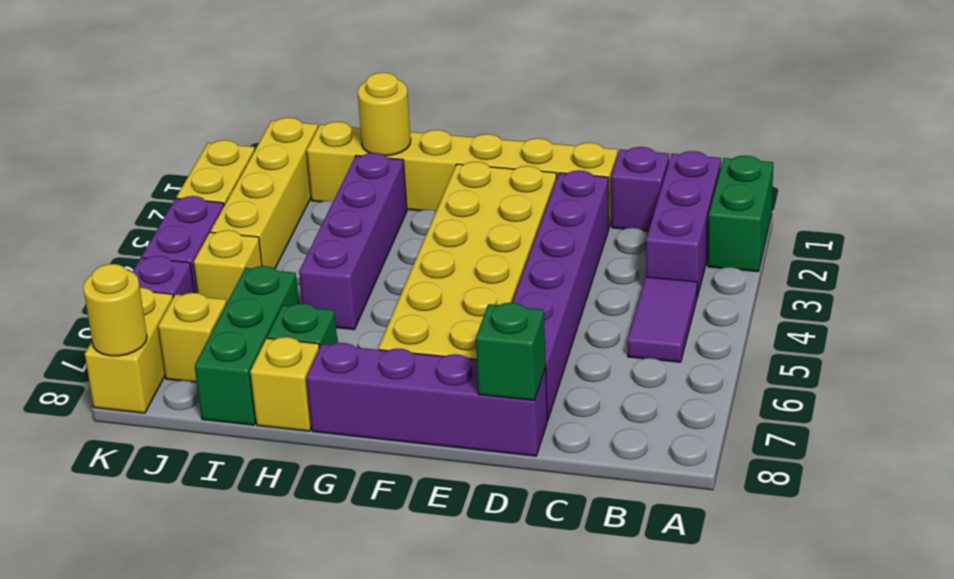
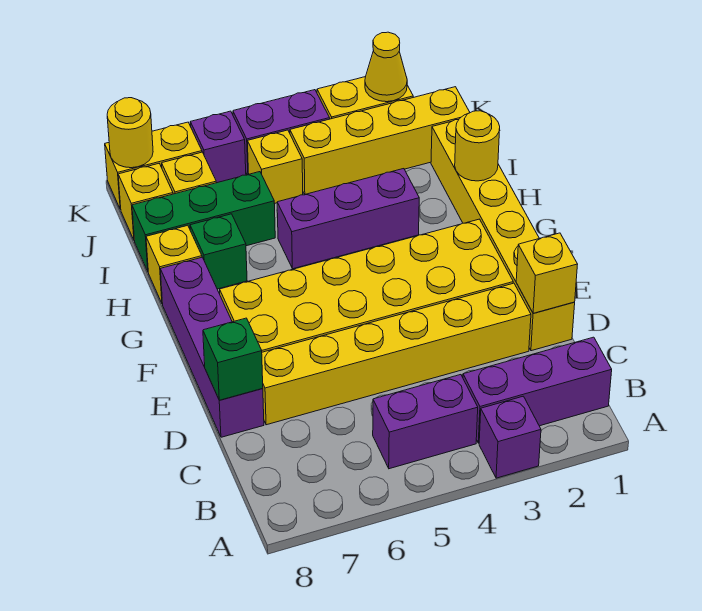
green brick A1:A2 level 1 -> none
purple tile B4:B5 level 1 -> purple brick B4:B5 level 1
purple brick C1 level 1 -> purple brick A3 level 1
none -> yellow brick D1 level 2
purple brick D2:D7 level 1 -> yellow brick D2:D7 level 1
purple brick H2:H5 level 1 -> purple brick H3:H5 level 1
none -> yellow brick J8 level 1
none -> yellow cone K2 level 2

